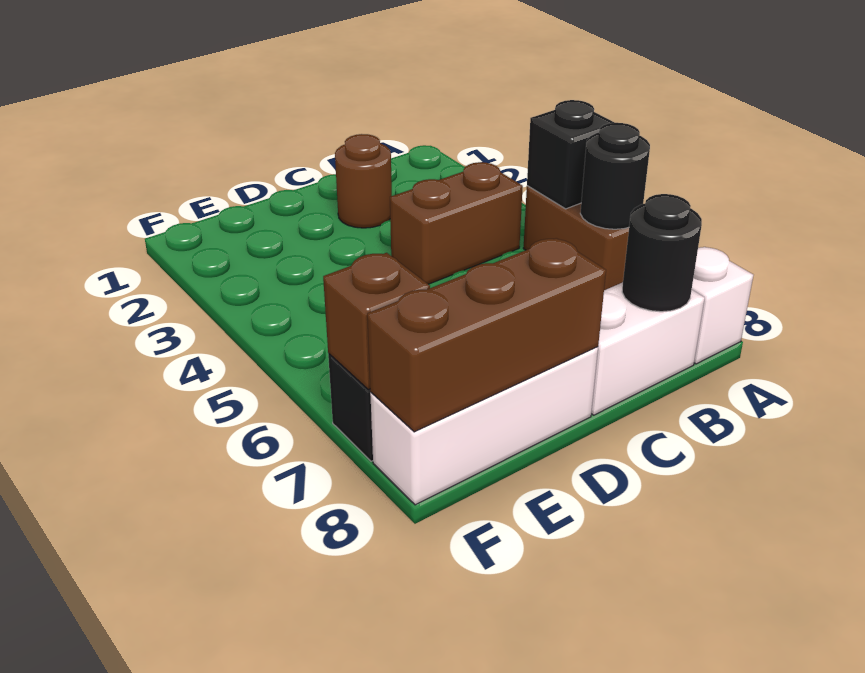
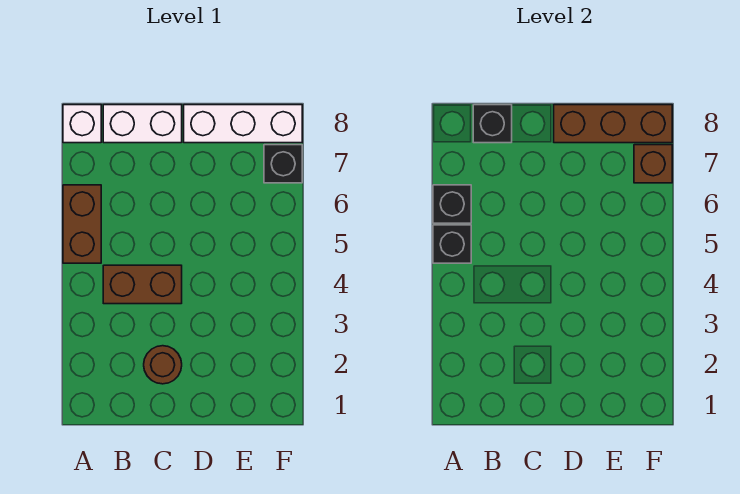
black round brick A6 level 2 -> black brick A6 level 2
black round brick B8 level 2 -> black brick B8 level 2

